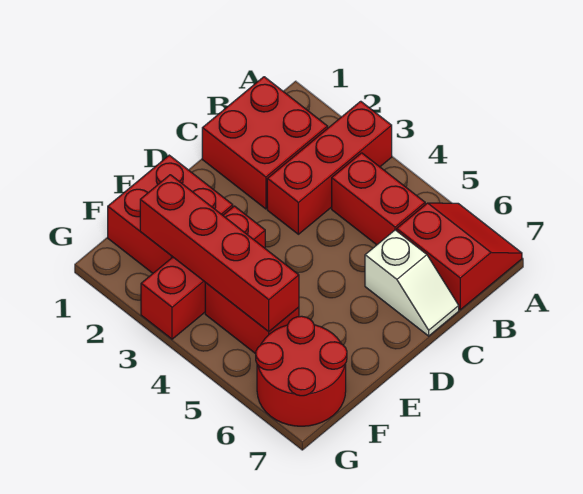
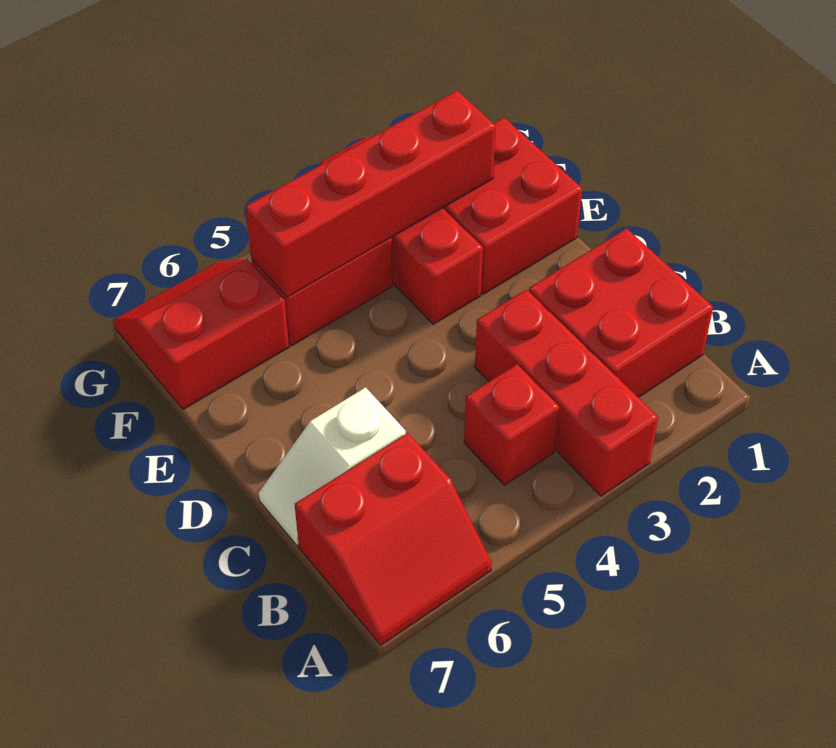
red brick B4:B5 level 1 -> red brick B4 level 1
red round brick F6:G7 level 1 -> red slope F6:G7 level 1 top F

